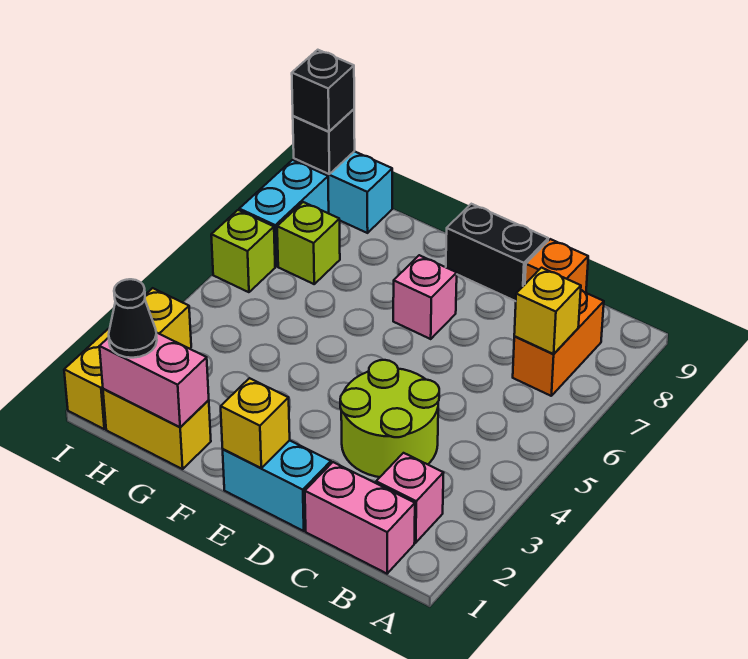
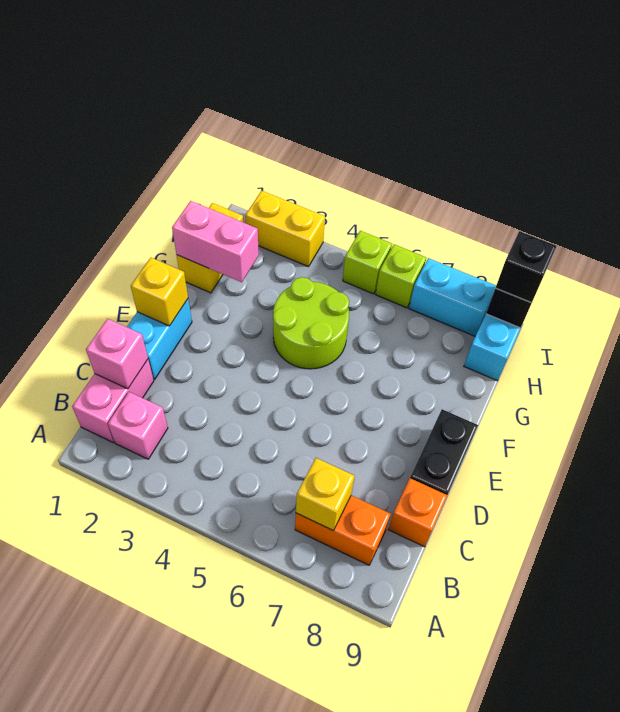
lime round brick C3:D4 level 1 -> lime round brick F4:G5 level 1
pink brick E7 level 1 -> pink brick C1 level 2
pink brick G1:H1 level 2 -> pink brick G1:G2 level 2
black cone H1 level 3 -> none
lime brick H7 level 1 -> lime brick I5 level 1
yellow brick I1:I3 level 1 -> yellow brick I2:I3 level 1

